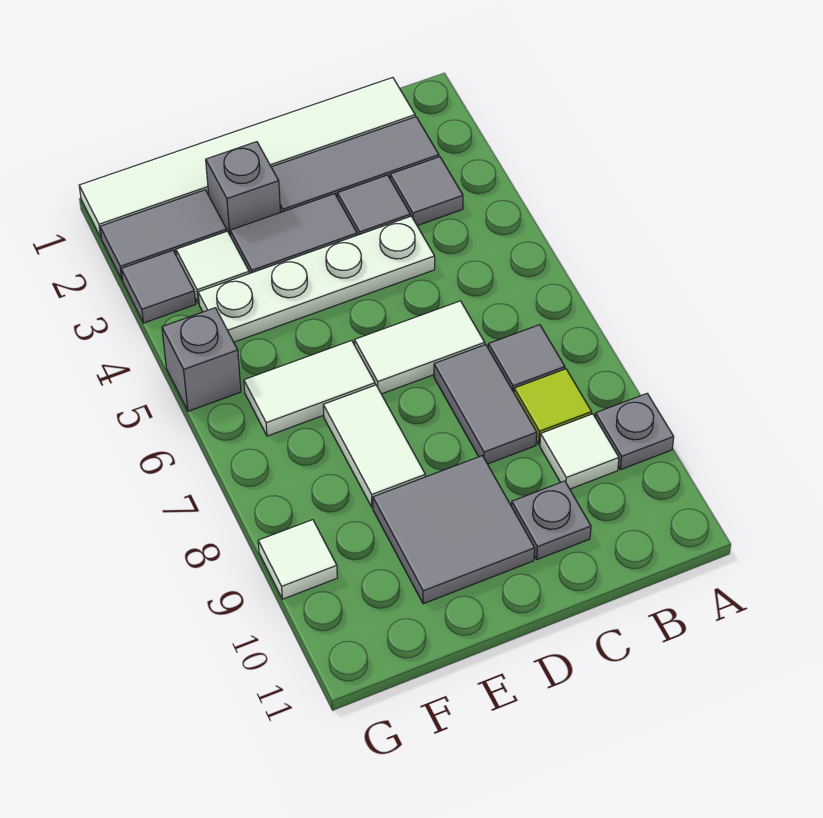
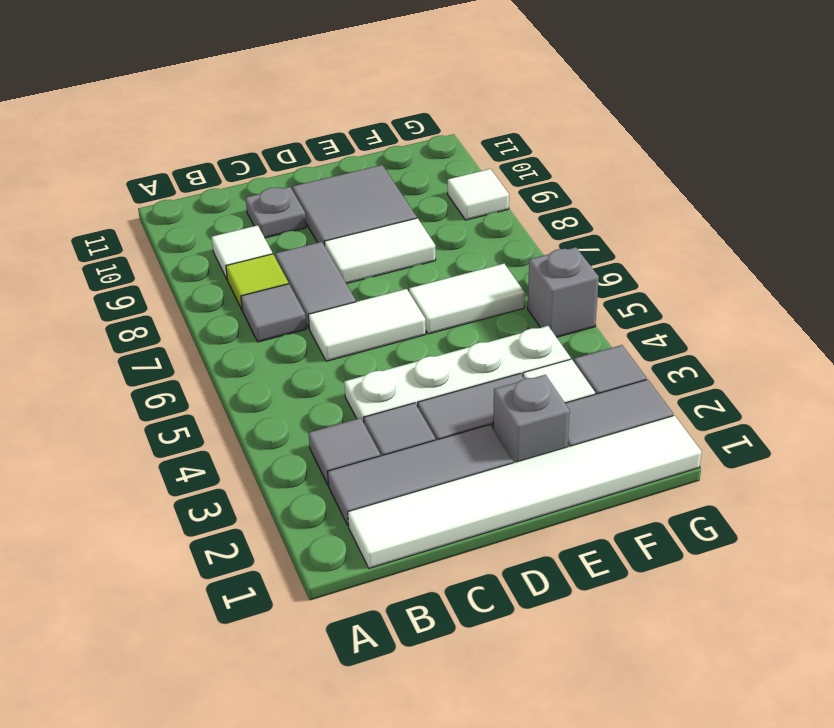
grey plate A9 level 1 -> none
white tile E7:E8 level 1 -> white tile D8:E8 level 1

